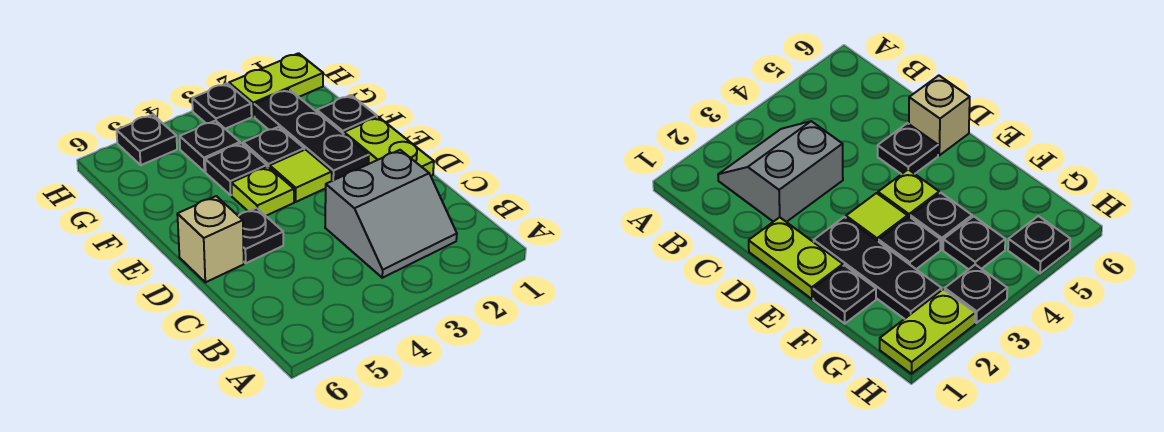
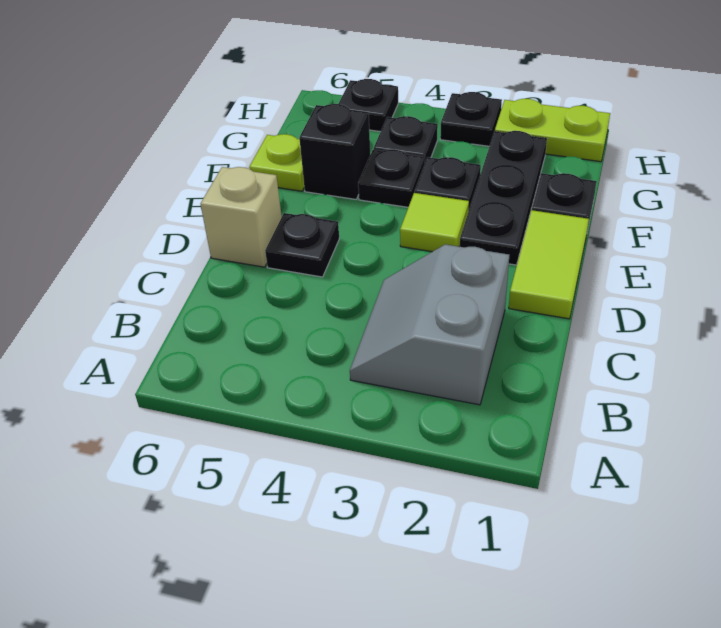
grey slope B2:C3 level 1 top C -> grey slope B2:C3 level 1 top 2
lime plate D1:E1 level 1 -> lime tile D1:E1 level 1
lime plate E4 level 1 -> lime plate F6 level 1
none -> black brick F5 level 1

